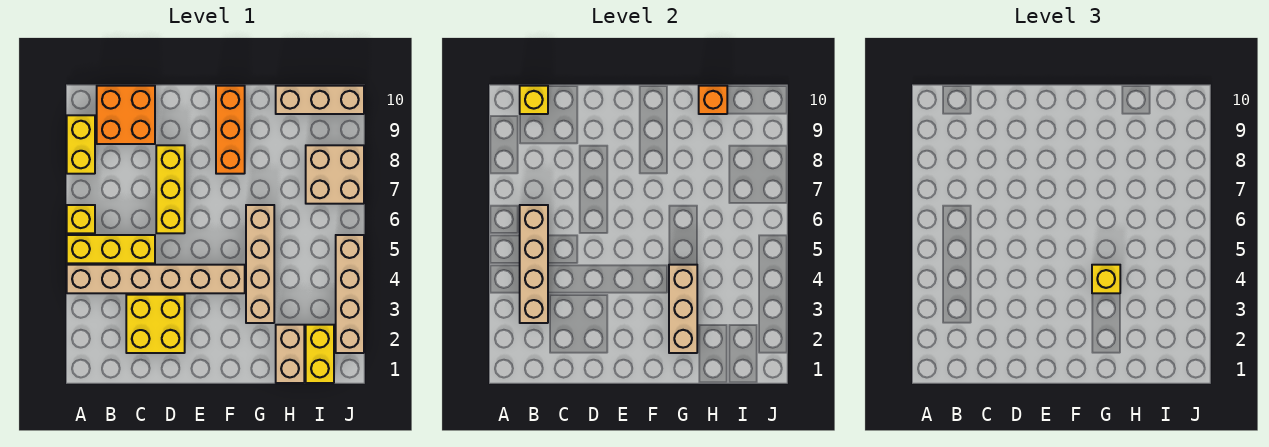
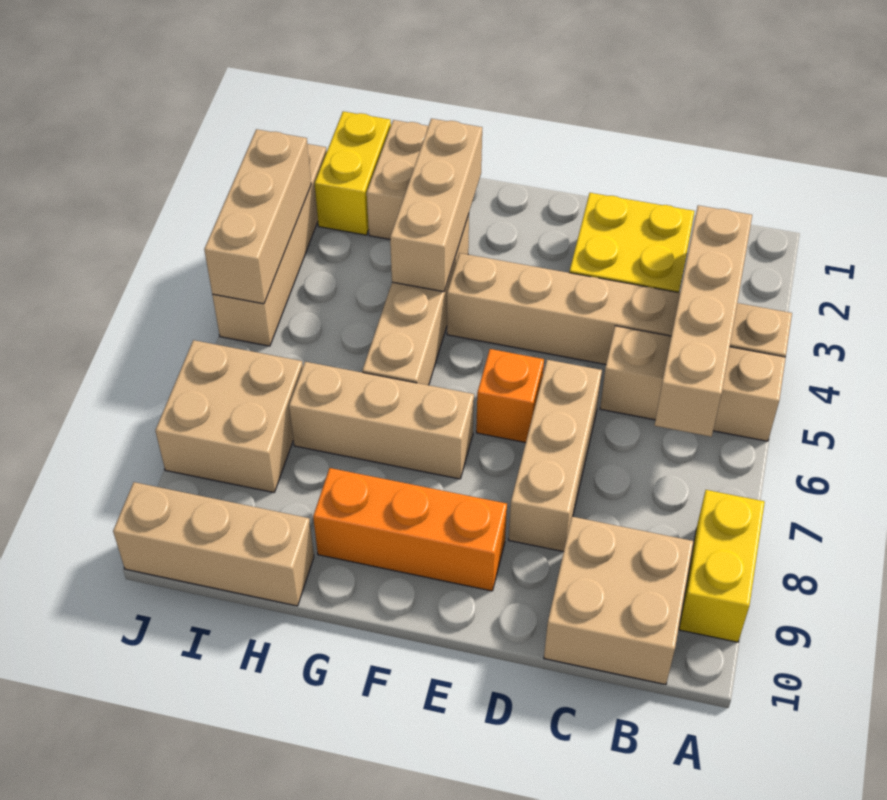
yellow brick A5:C5 level 1 -> tan brick A5:C5 level 1
yellow brick A6 level 1 -> none
orange brick B9:C10 level 1 -> tan brick B9:C10 level 1
yellow brick B10 level 2 -> none
yellow brick D6:D8 level 1 -> tan brick D6:D8 level 1
none -> tan brick F7:H7 level 1
orange brick F8:F10 level 1 -> orange brick E9:G9 level 1
yellow brick G4 level 3 -> none
orange brick H10 level 2 -> orange brick E6 level 1
none -> tan brick J3:J5 level 2

